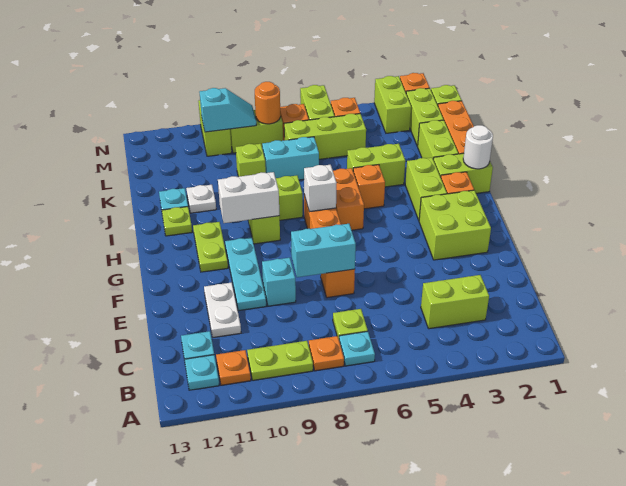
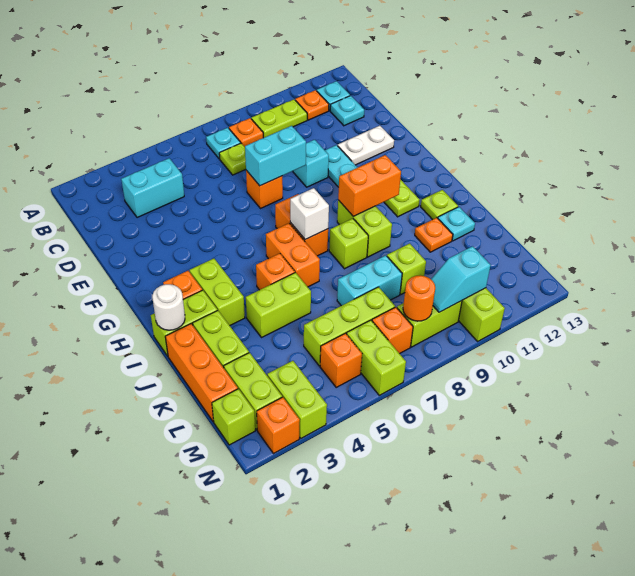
lime brick C3:C4 level 1 -> cyan brick C3:C4 level 1
white plate D11:E11 level 1 -> white plate E11:E12 level 1
lime brick F2:G3 level 1 -> none
white brick H9:H10 level 2 -> orange brick H9:H10 level 2
white plate J11 level 1 -> orange plate J11 level 1

